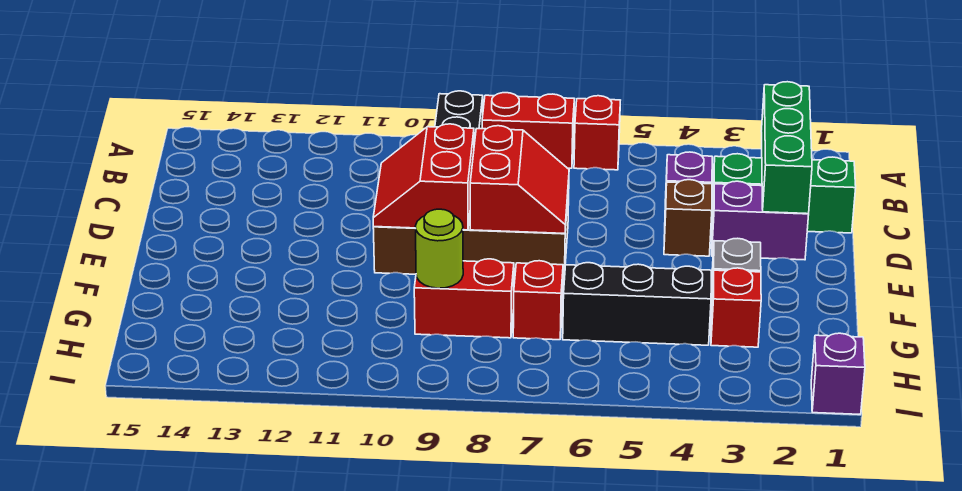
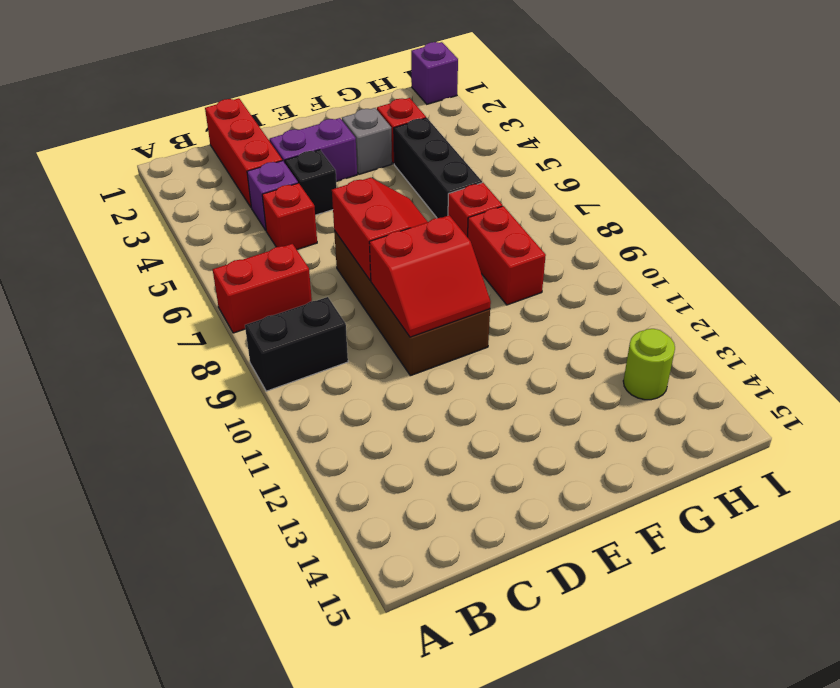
red brick A6 level 1 -> red brick C5 level 1
red brick A7:A8 level 1 -> red brick A7:B7 level 1
green brick B2:D2 level 2 -> none
green brick C1:C3 level 1 -> red brick C1:C3 level 1
purple brick D2:D3 level 1 -> purple brick D3:E3 level 1
brown brick D4 level 1 -> black brick D4 level 1
red slope D7:E8 level 2 top 8 -> red slope D7:E8 level 2 top D
lime round brick G9 level 2 -> lime round brick H13 level 1

